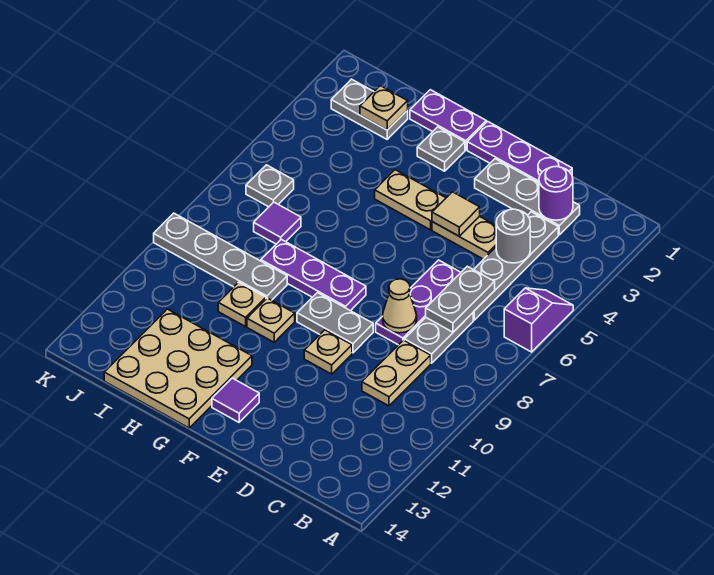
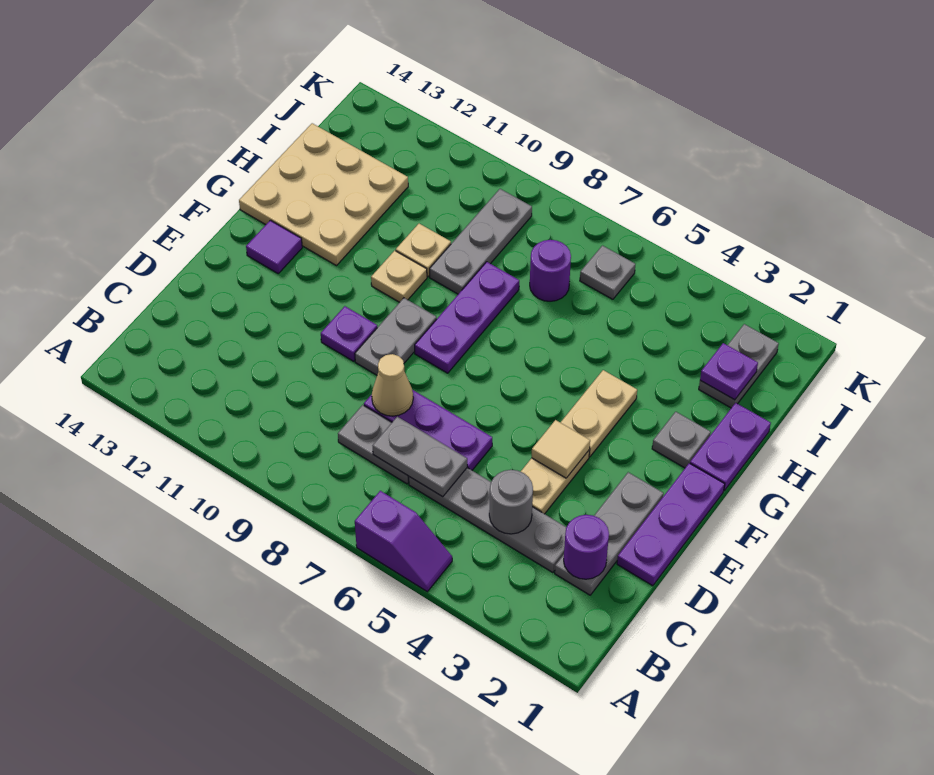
tan plate C9:C10 level 1 -> none
tan plate E10 level 1 -> purple plate E10 level 1
grey plate H9:K9 level 1 -> grey plate H9:J9 level 1
tan plate I2 level 2 -> purple plate I2 level 2
purple tile I7 level 1 -> purple round brick I7 level 1

